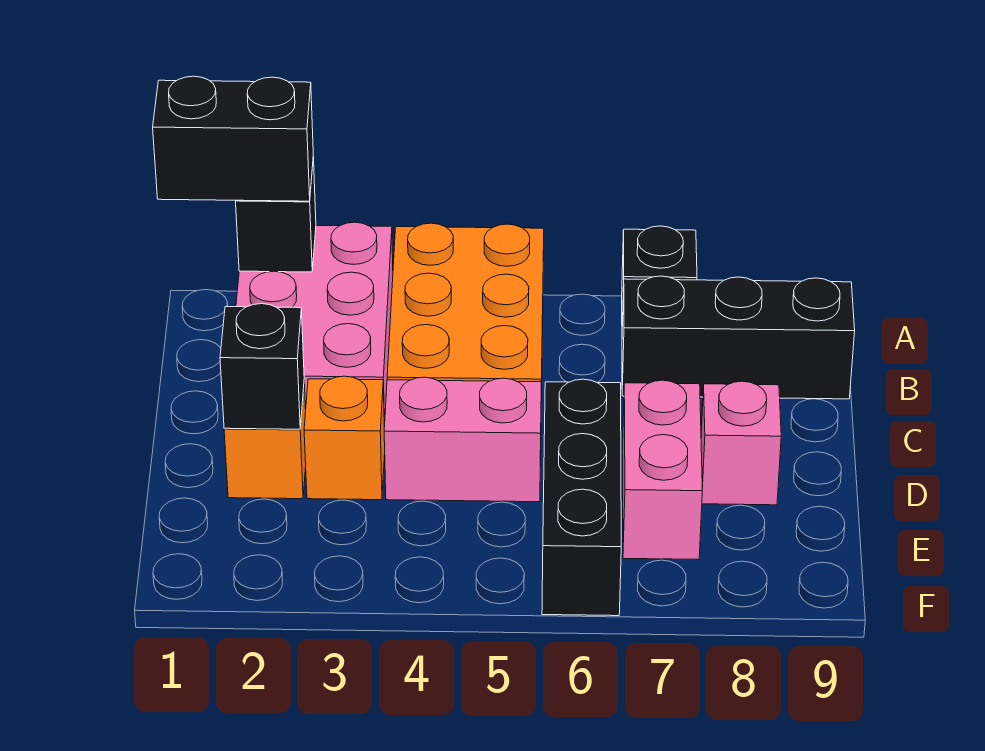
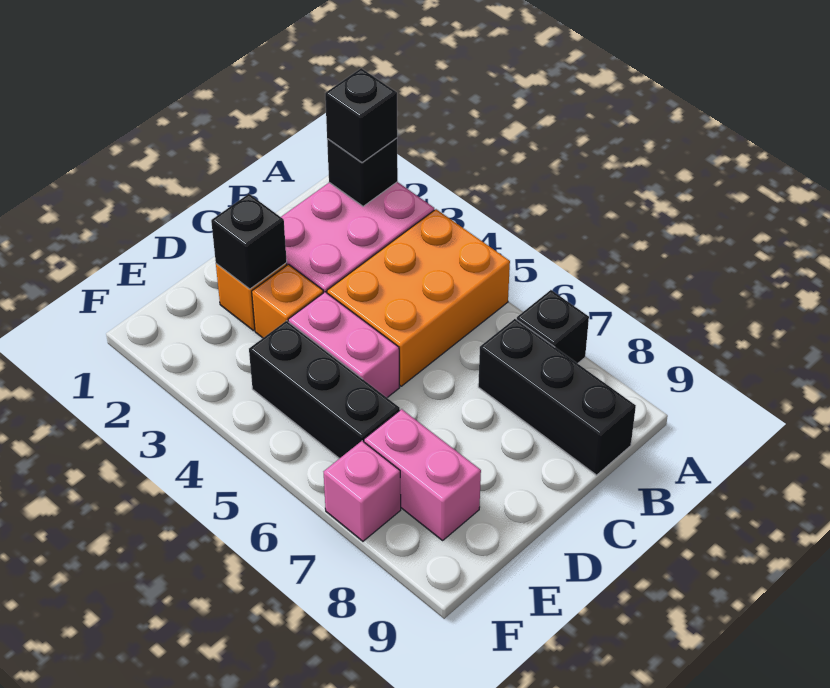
black brick A1:A2 level 3 -> black brick A2 level 3
black brick D6:F6 level 1 -> black brick E4:E6 level 1
pink brick D7:E7 level 1 -> pink brick E7:E8 level 1
pink brick D8 level 1 -> pink brick F7 level 1

